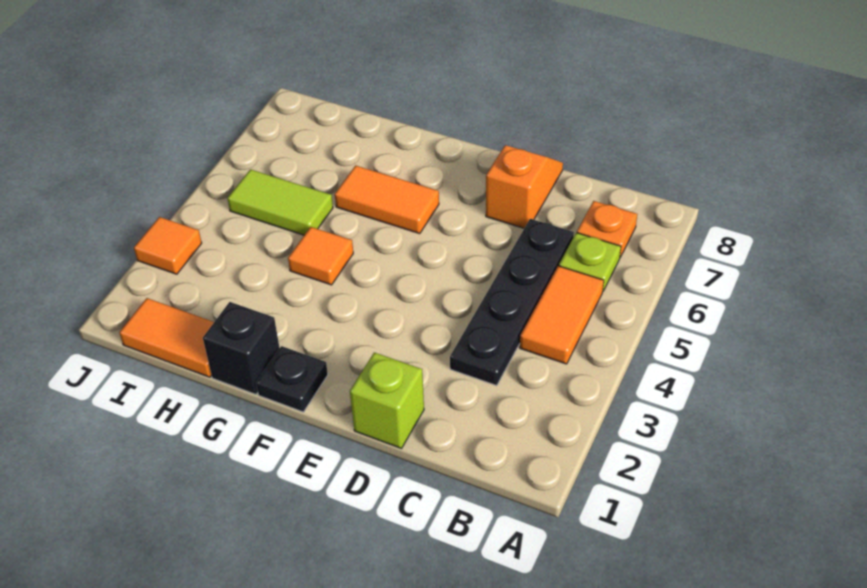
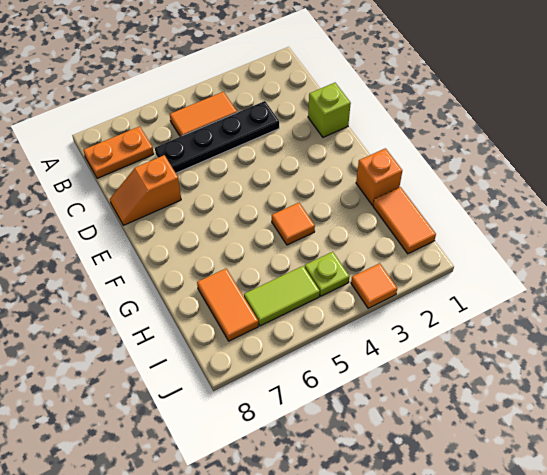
lime plate B6 level 1 -> lime plate I4 level 1
orange plate B7 level 1 -> orange plate B7:B8 level 1
black plate F1 level 1 -> none
orange tile F6:G6 level 1 -> orange tile H7:I7 level 1
black brick G1 level 1 -> orange brick G1 level 1
lime tile H5:I5 level 1 -> lime tile I5:I6 level 1

